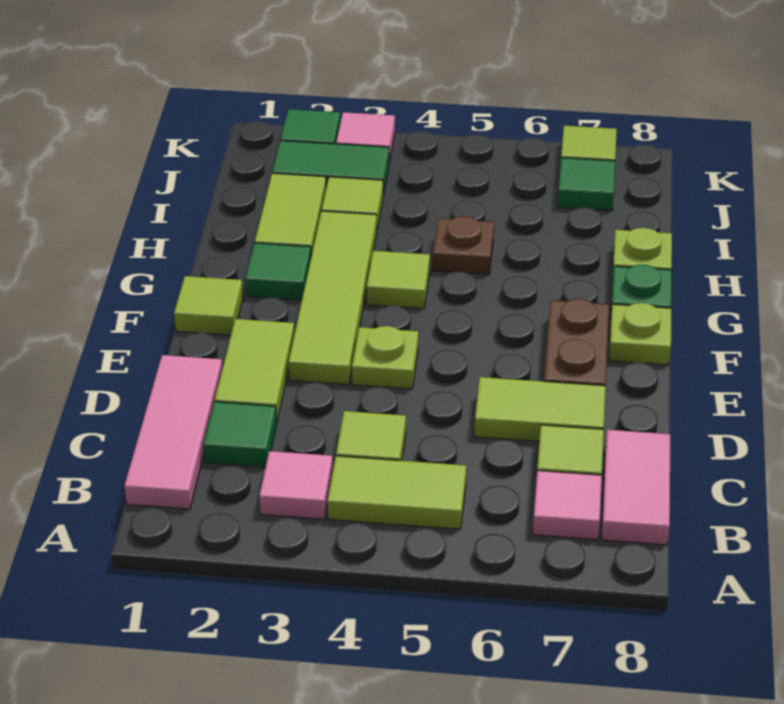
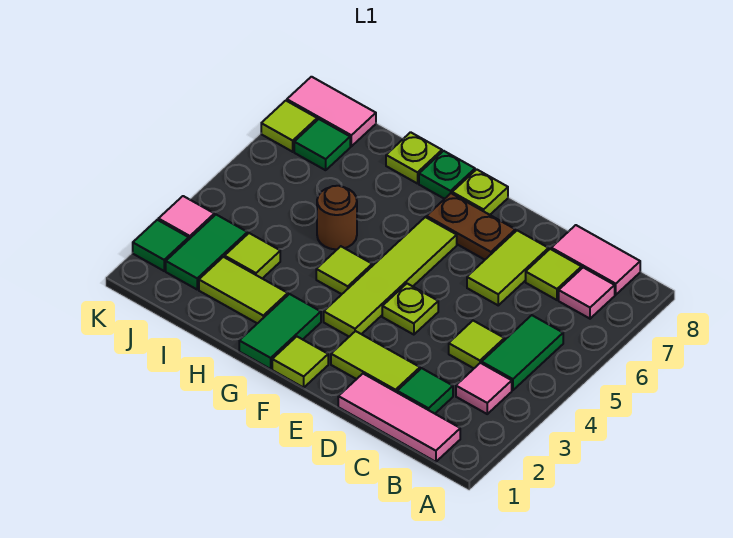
lime tile B4:B5 level 1 -> green tile B4:B5 level 1
lime tile E3:H3 level 1 -> lime tile F3:F6 level 1
green tile G2 level 1 -> green tile G1:G2 level 1
brown plate H5 level 1 -> brown round brick H5 level 1
none -> pink tile J8:K8 level 1

